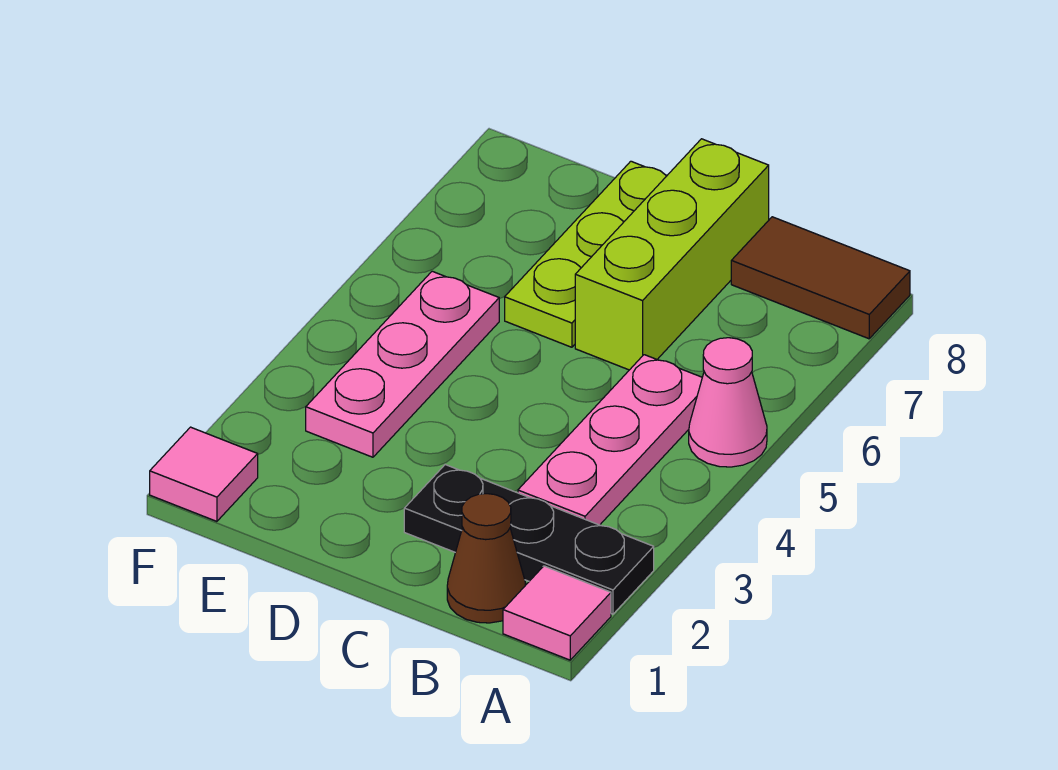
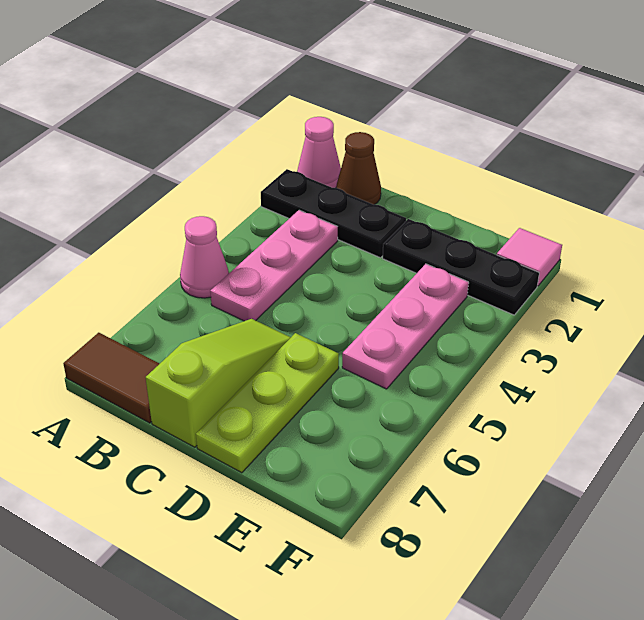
pink tile A1 level 1 -> pink cone A1 level 1
lime brick C6:C8 level 1 -> lime slope C6:C8 level 1 top 8
none -> black plate D2:F2 level 1

